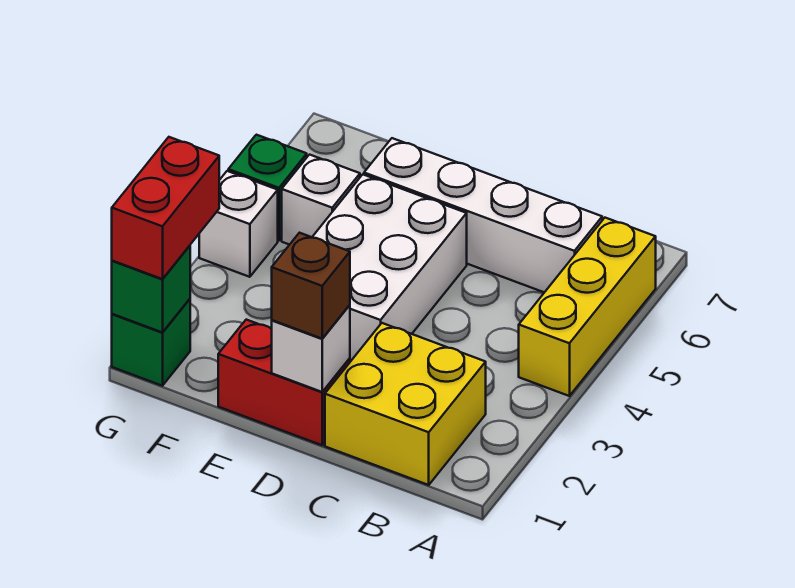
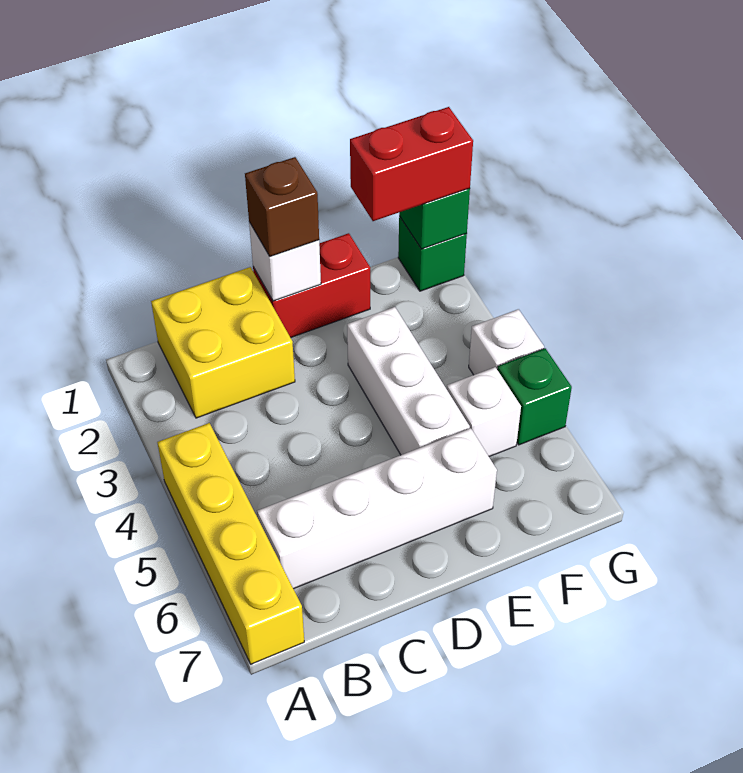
yellow brick A4:A6 level 1 -> yellow brick A4:A7 level 1
white brick D3:E5 level 1 -> white brick E3:E5 level 1
red brick G1:G2 level 3 -> red brick F1:G1 level 3

